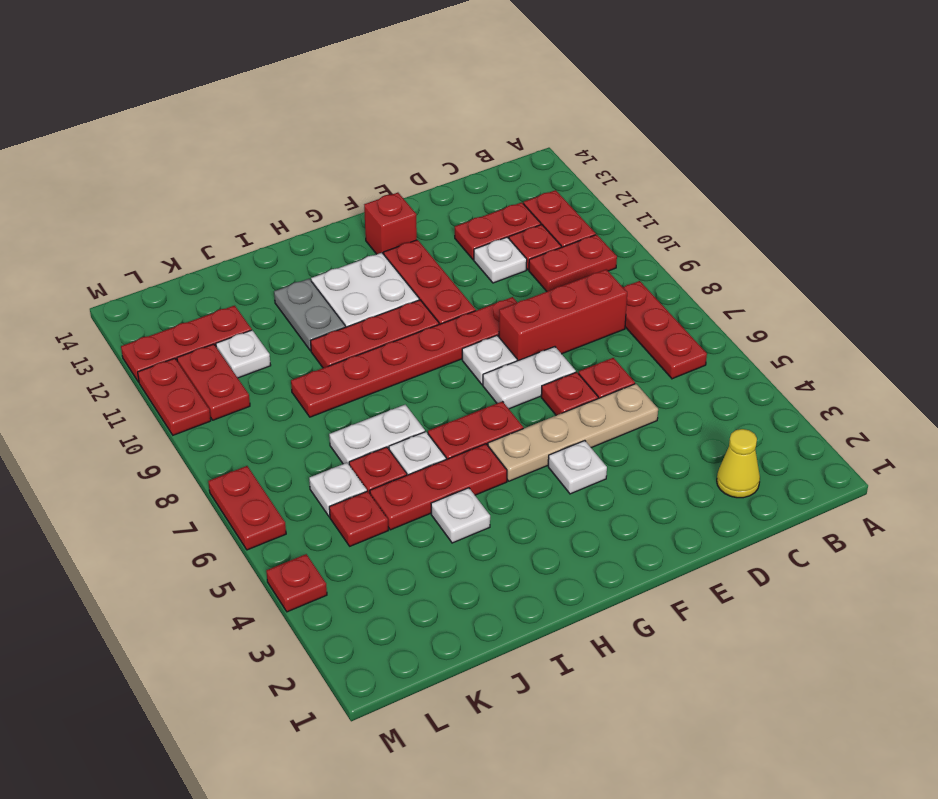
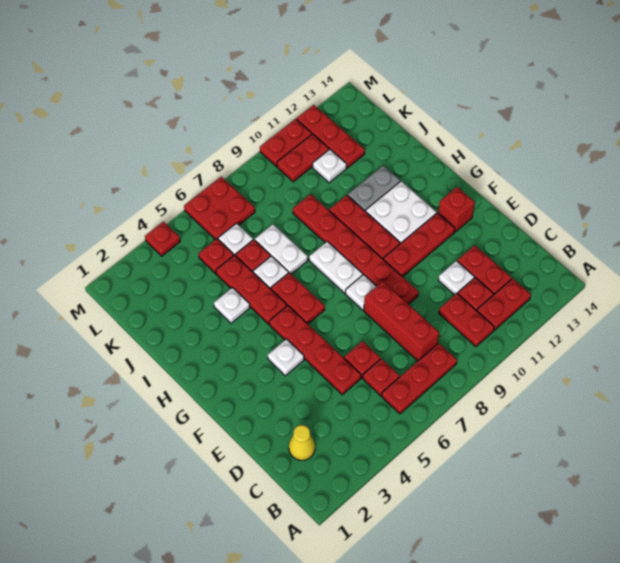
tan plate D5:G5 level 1 -> red plate D5:G5 level 1
red plate E6 level 1 -> red plate C6 level 1
white plate E7:F7 level 1 -> white plate G8:H8 level 1
red plate M6:M7 level 1 -> red plate L6:M7 level 1

